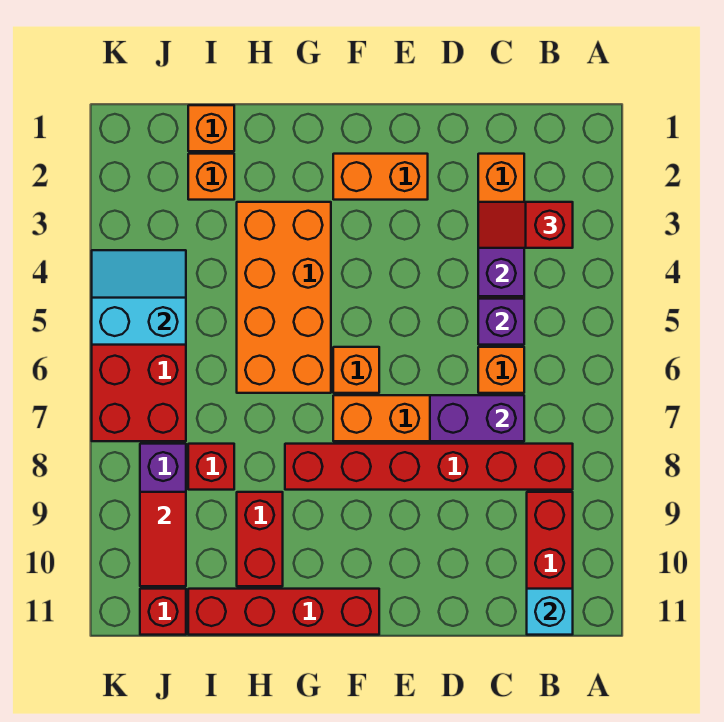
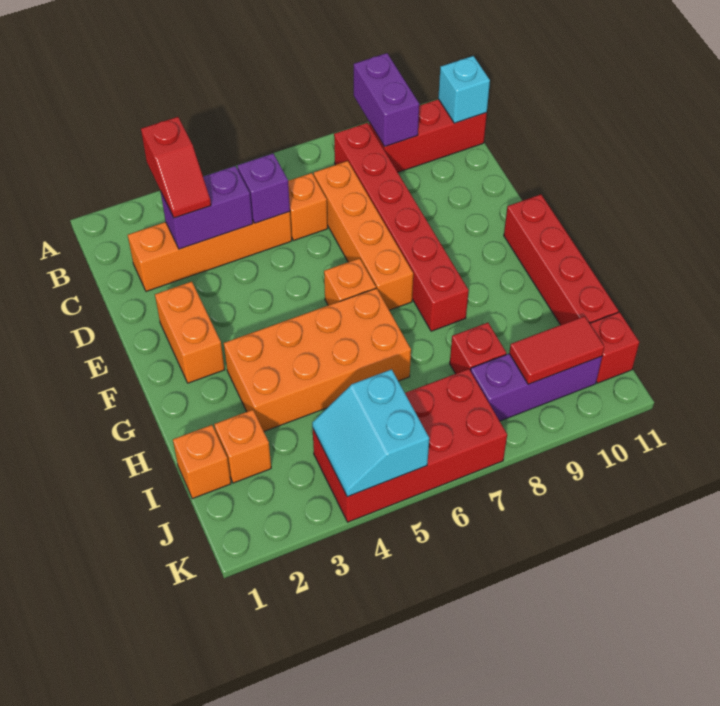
purple brick C7:D7 level 2 -> purple brick A9:B9 level 2
red brick H9:H10 level 1 -> none

